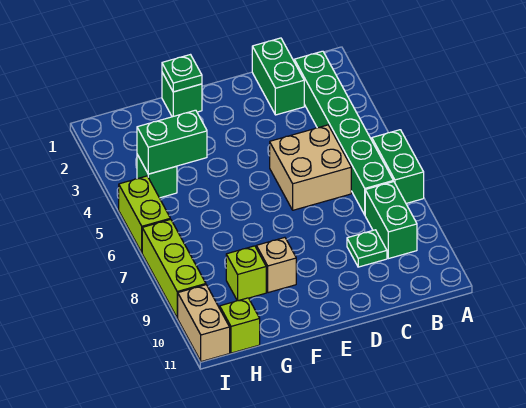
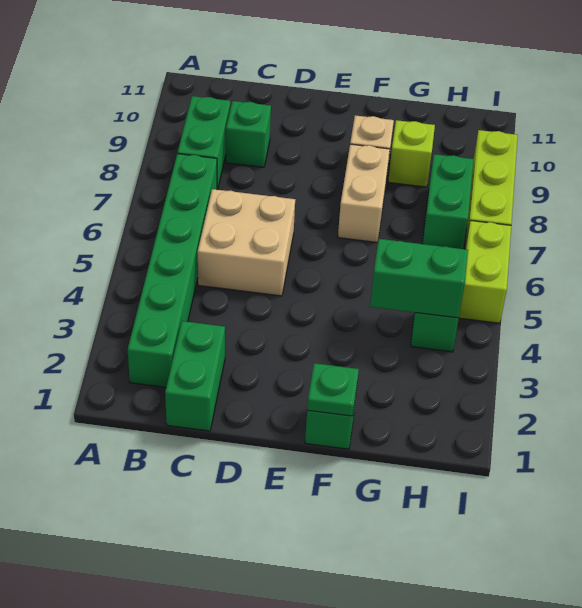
green brick A6:A7 level 1 -> green brick H7:H8 level 1
green plate C9 level 1 -> green brick C9 level 1
lime brick H11 level 1 -> none
tan brick I10:I11 level 1 -> tan brick F7:F8 level 1

